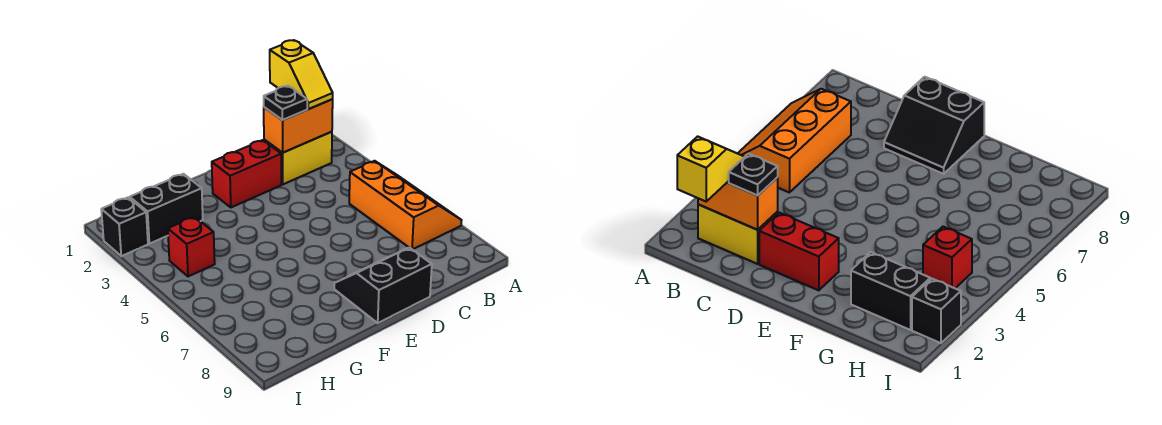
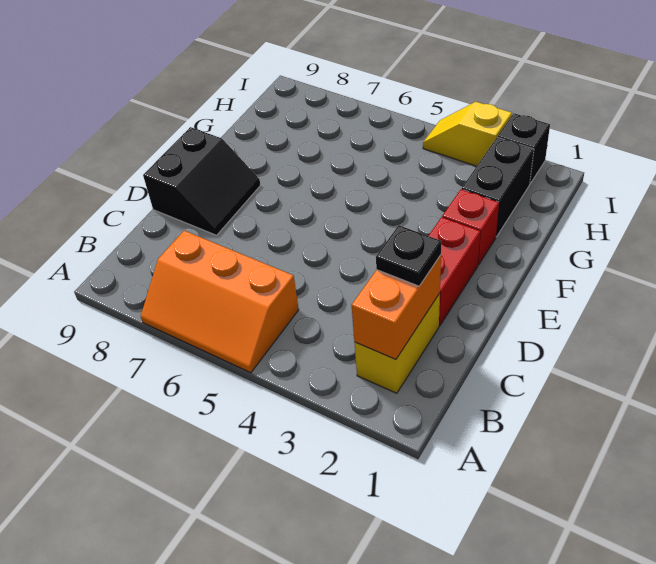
yellow slope B1:B2 level 3 top 1 -> yellow slope I3:I4 level 1 top 3
red brick H4 level 1 -> red brick F2 level 1

